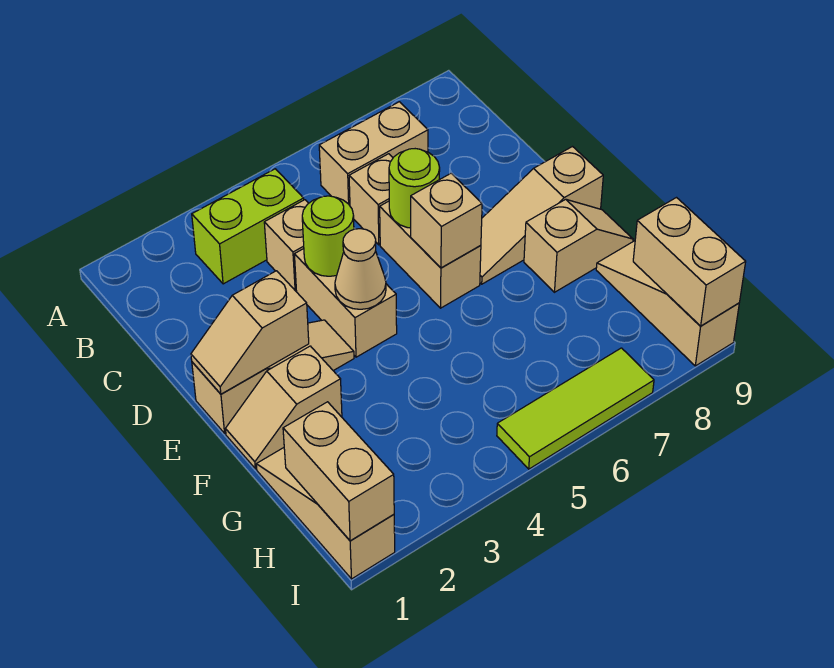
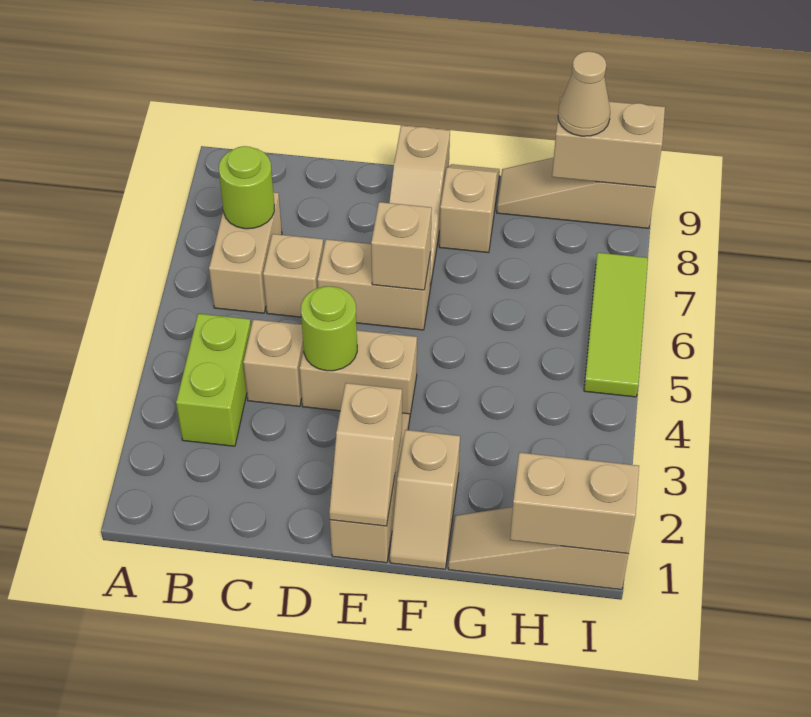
lime round brick D6 level 2 -> lime round brick B7 level 2
tan cone E4 level 2 -> tan cone H9 level 3

